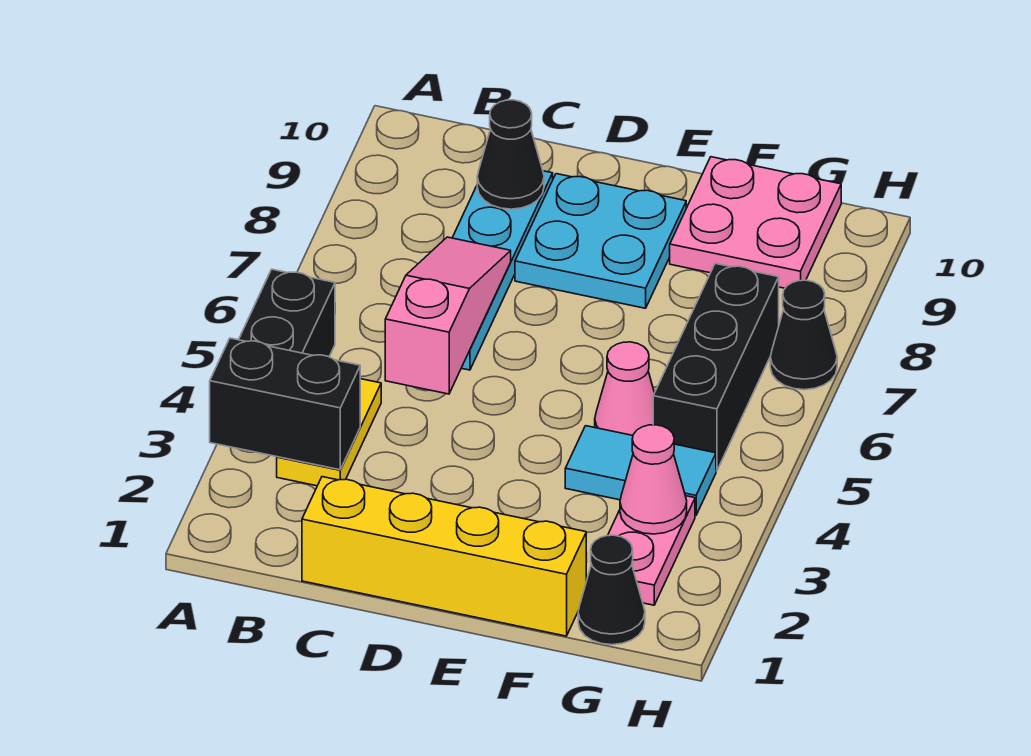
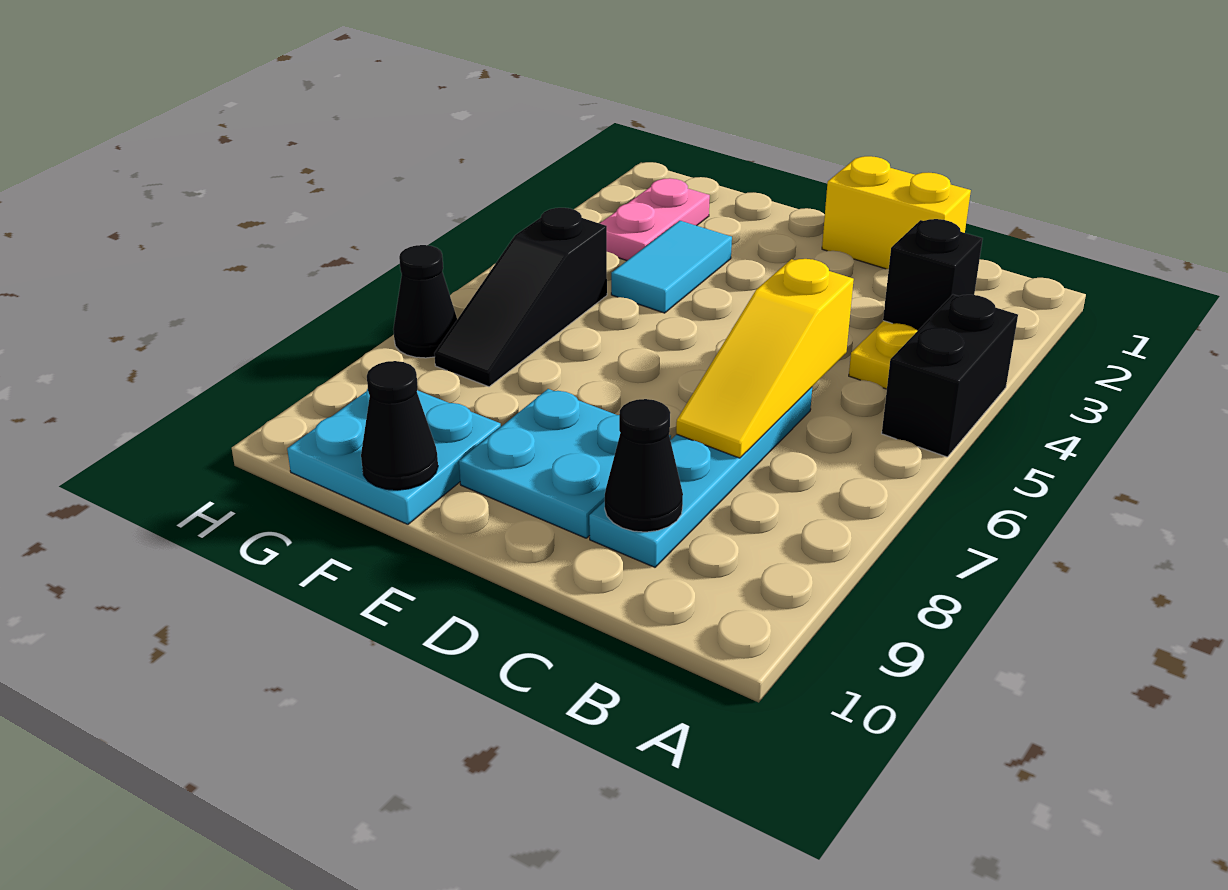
black brick A3:B3 level 2 -> black brick B3 level 2
yellow brick C1:F1 level 1 -> yellow brick C1:D1 level 1
pink slope C5:C7 level 2 top 5 -> yellow slope C5:C7 level 2 top 5
cyan tile F4:G4 level 1 -> cyan tile F3:F4 level 1
pink cone F5 level 1 -> none
pink plate F9:G10 level 1 -> cyan plate F9:G10 level 1
black cone G1 level 1 -> black cone F10 level 2
pink cone G3 level 2 -> none
black brick G5:G7 level 1 -> black slope G5:G7 level 1 top 5

